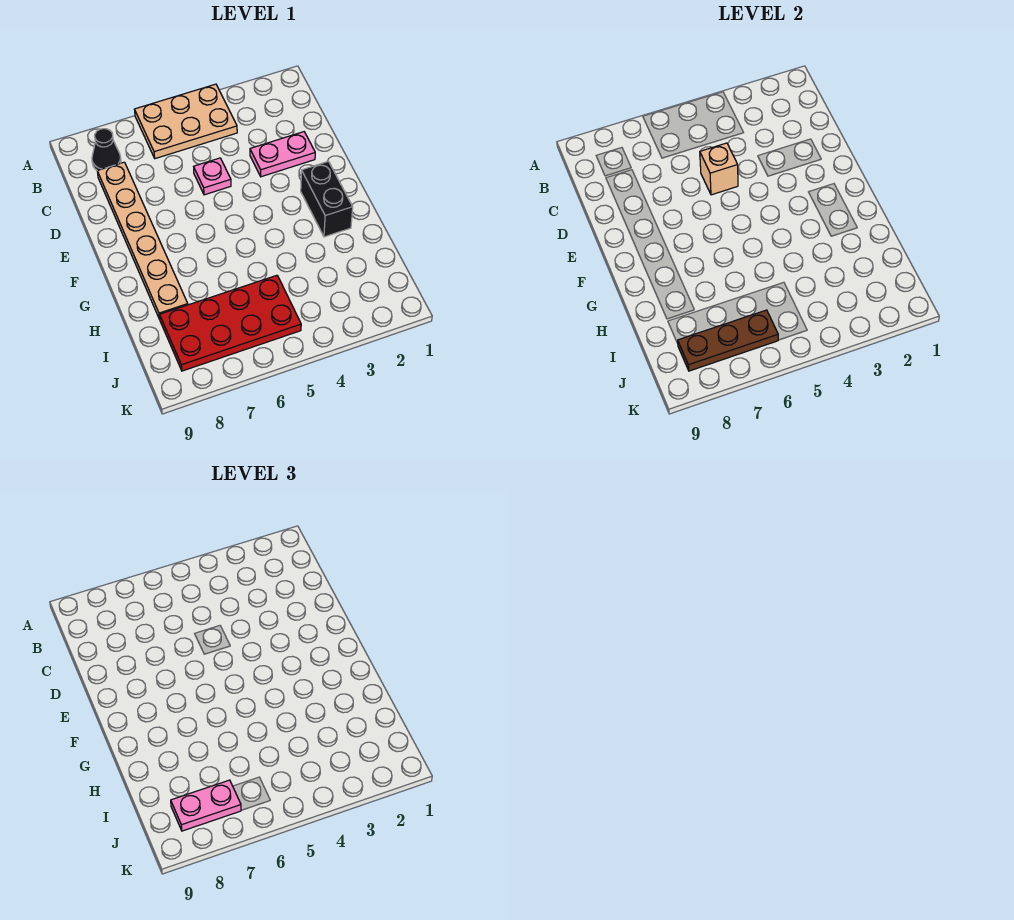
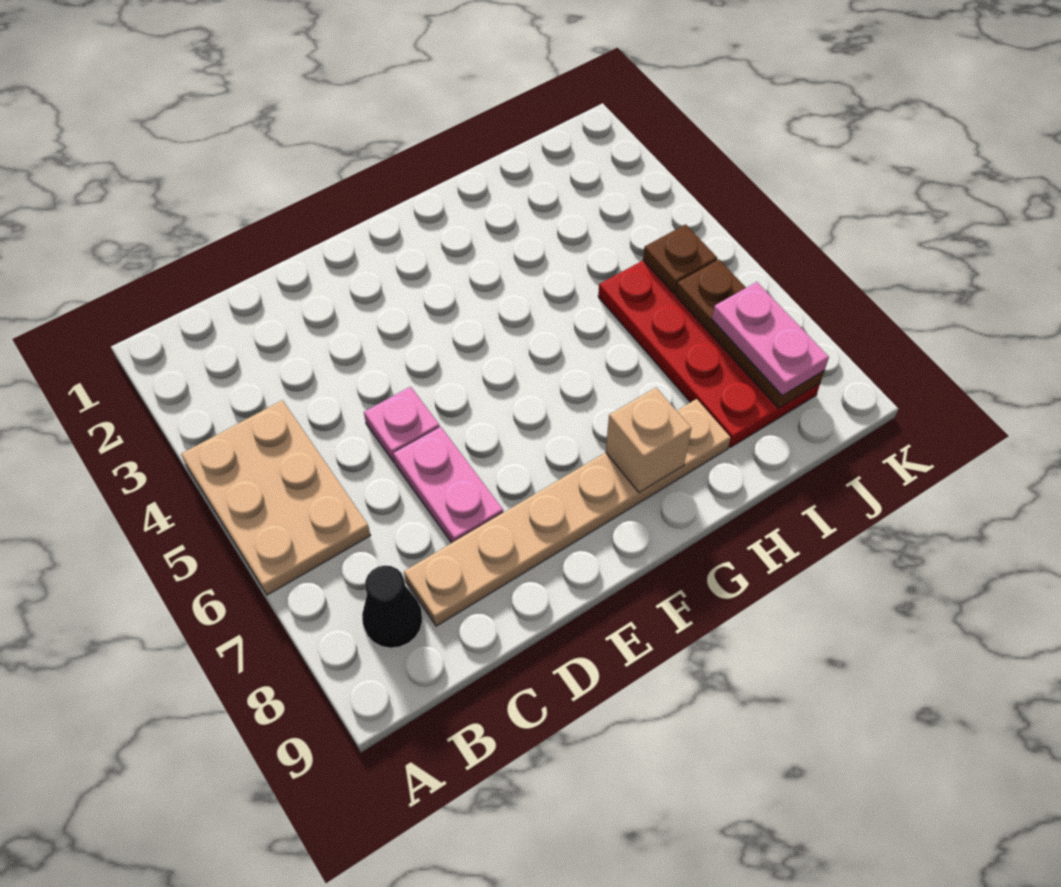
pink plate D2:D3 level 1 -> pink plate D6:D7 level 1
tan brick D5 level 2 -> tan brick G8 level 2
black brick F2:G2 level 1 -> none
none -> brown plate J5 level 2

